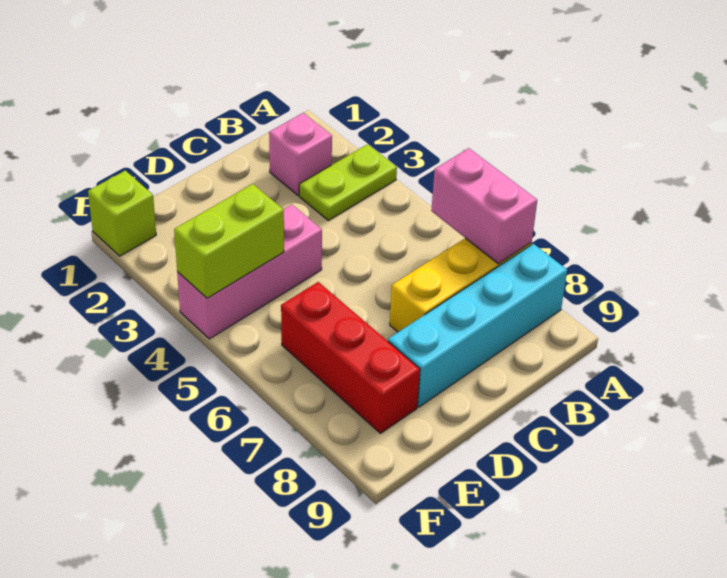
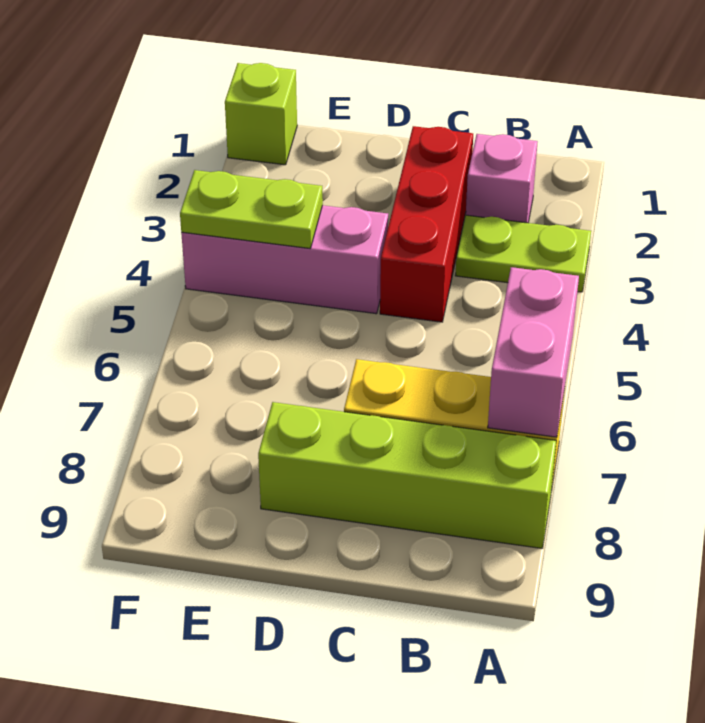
cyan brick A8:D8 level 1 -> lime brick A8:D8 level 1
lime brick E4:F4 level 2 -> lime plate E4:F4 level 2
red brick E6:E8 level 1 -> red brick C2:C4 level 1

